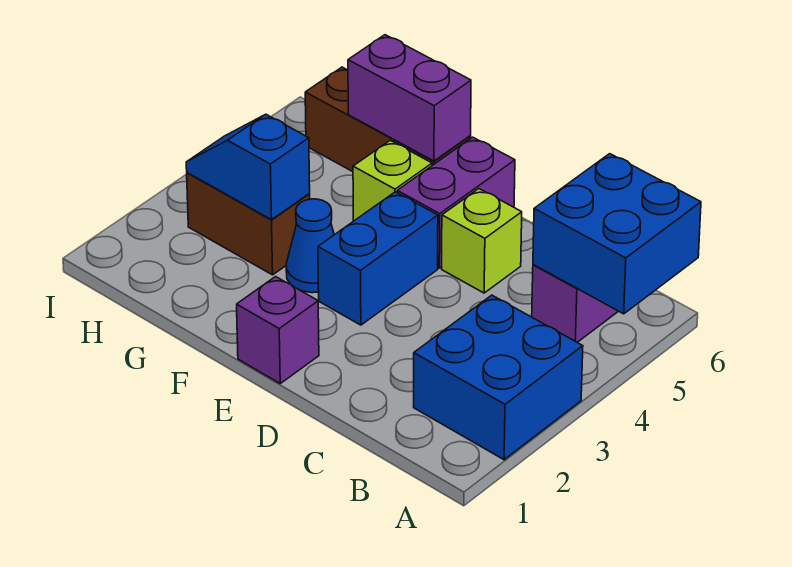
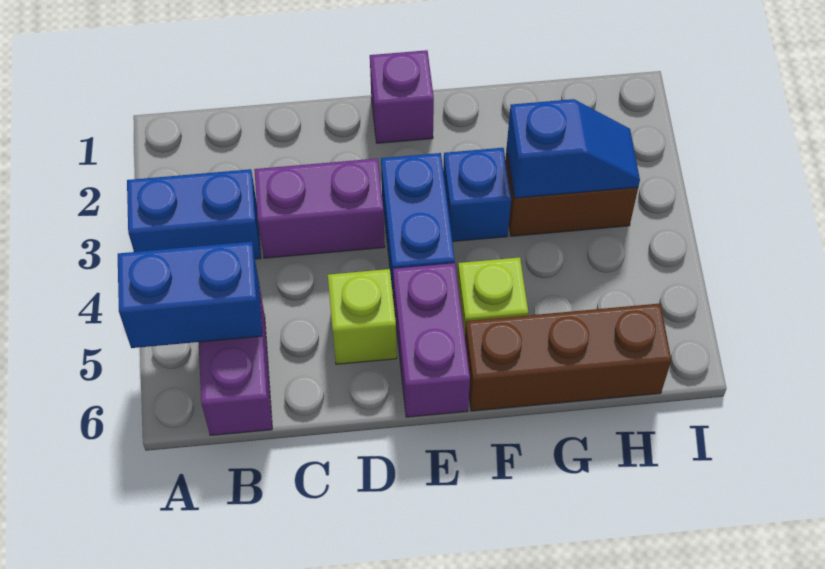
blue brick A2:B3 level 1 -> blue brick A3:B3 level 1
blue brick A5:B6 level 2 -> blue brick A5:B5 level 2
blue cone F3 level 1 -> blue brick F3 level 1
purple brick F6:G6 level 2 -> purple brick C3:D3 level 1

